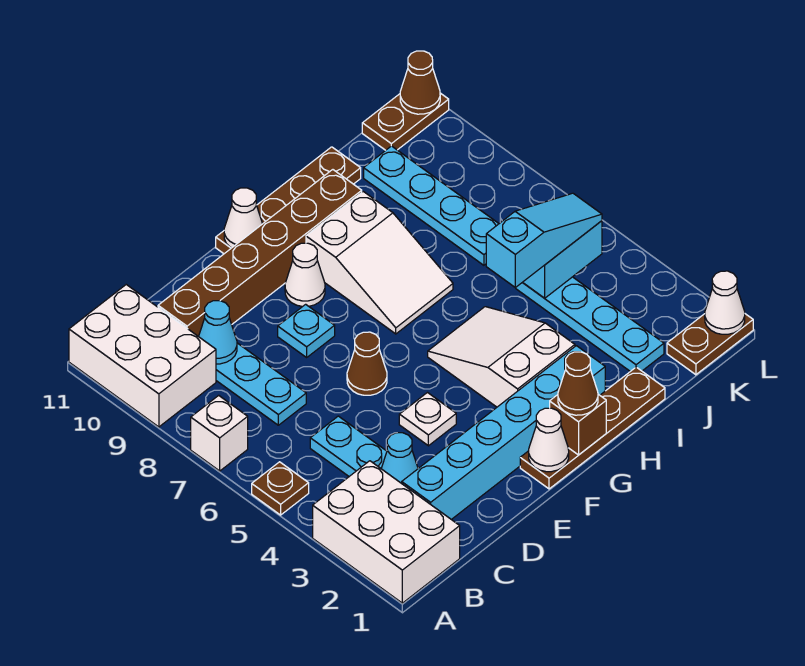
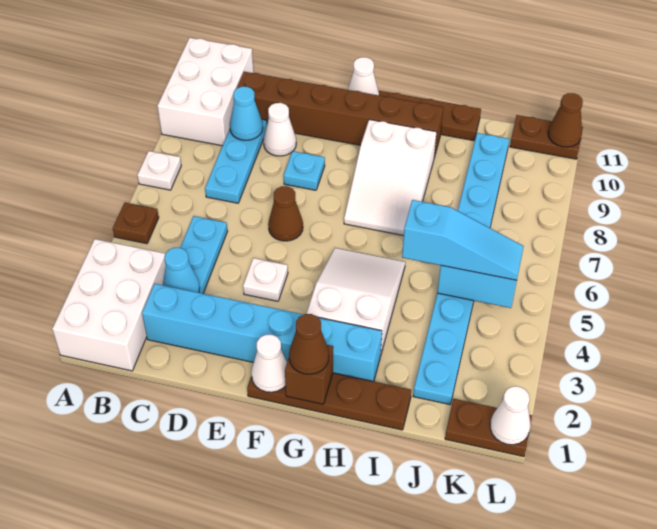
white brick A7 level 1 -> white plate A7 level 1
white cone F9 level 1 -> white cone D9 level 1

